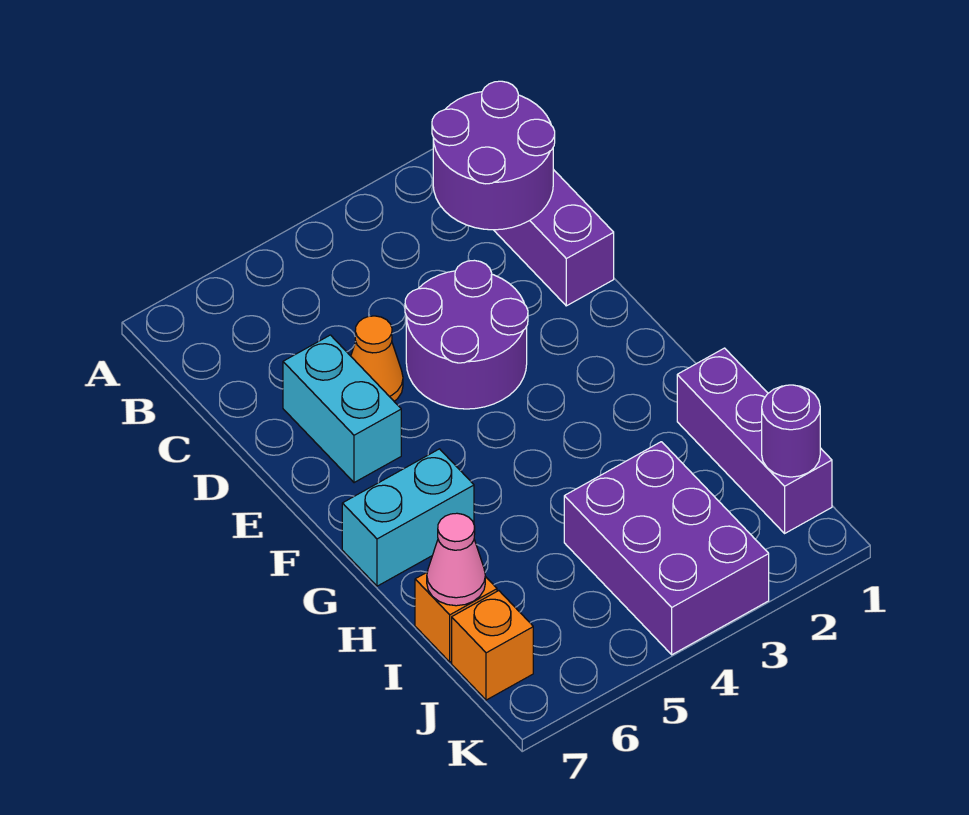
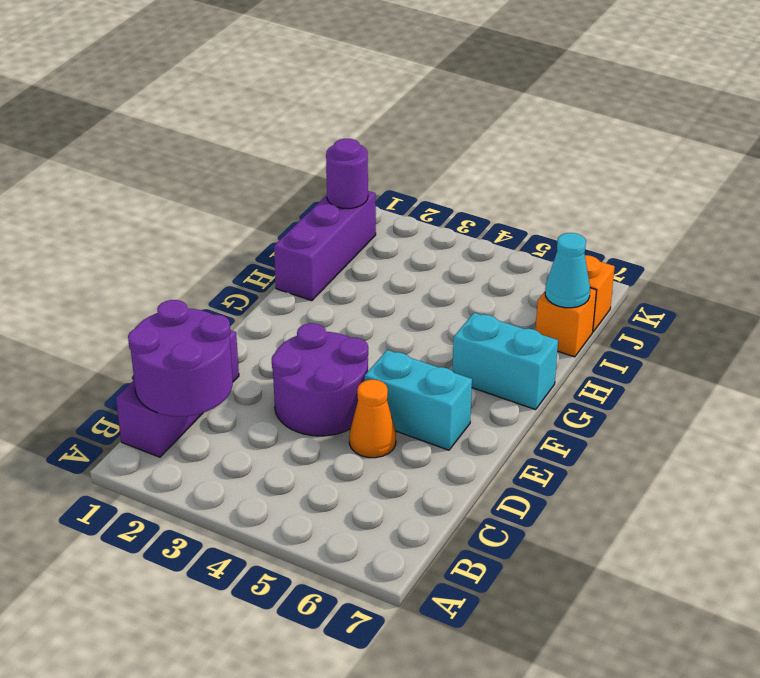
cyan brick D6:E6 level 1 -> cyan brick E5:E6 level 1
purple brick I3:K4 level 1 -> none
pink cone I7 level 2 -> cyan cone I7 level 2

